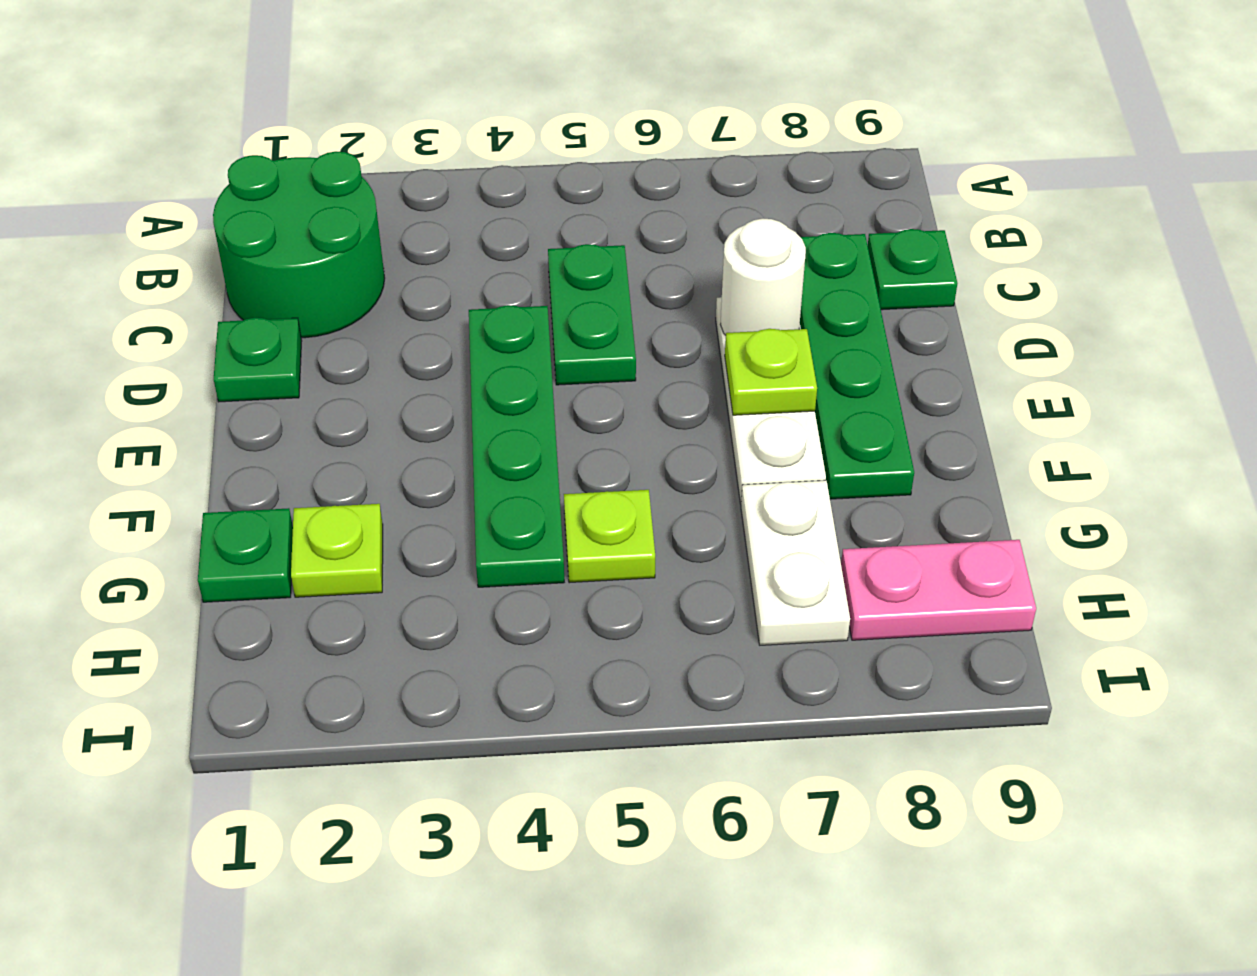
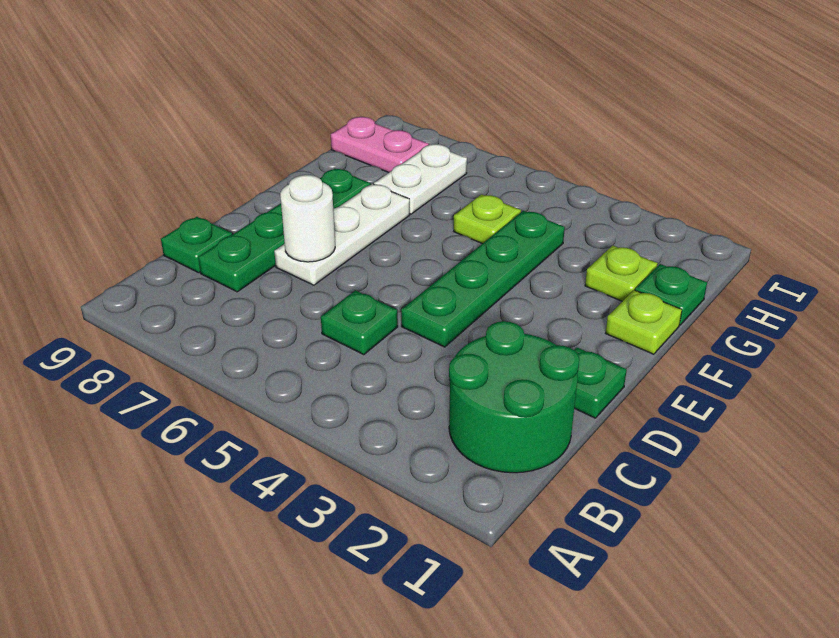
green plate C5:D5 level 1 -> green plate C5 level 1
lime plate E7 level 2 -> lime plate F1 level 1

